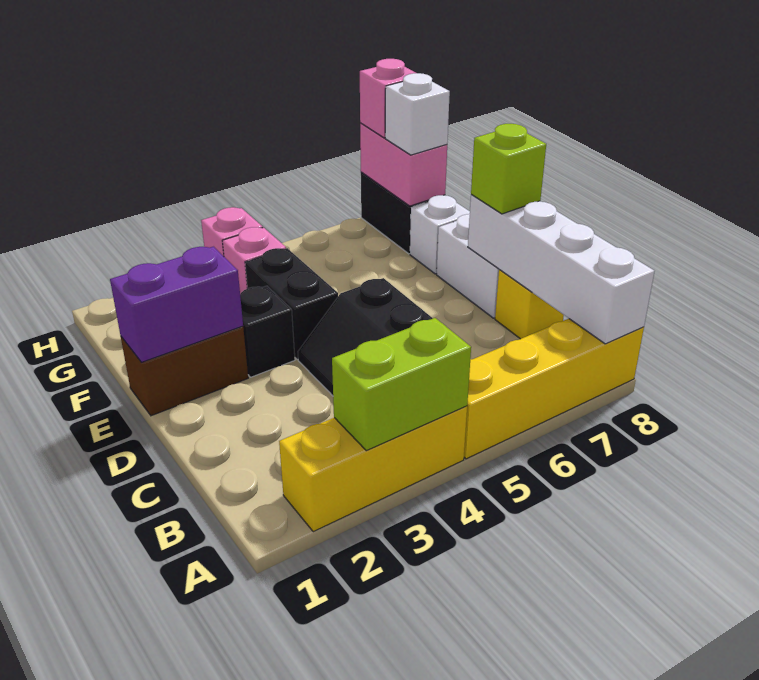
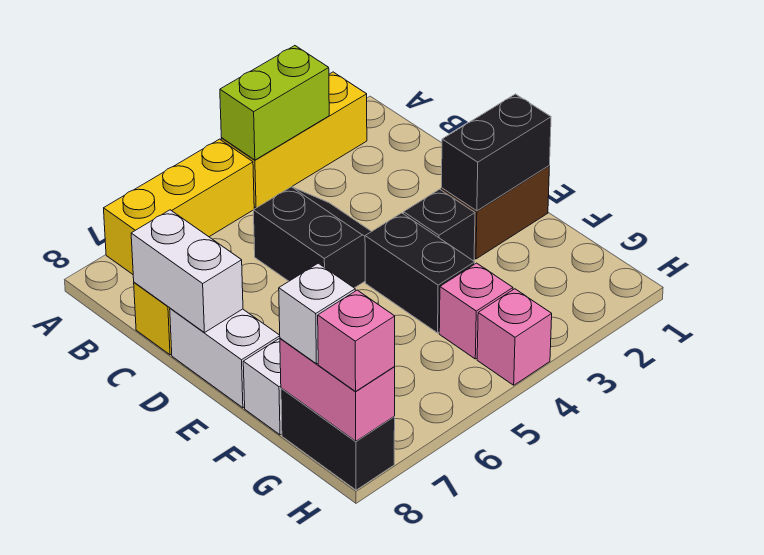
yellow brick A5:A8 level 1 -> yellow brick A5:A7 level 1
white brick A8:D8 level 2 -> white brick C8:D8 level 2
lime brick D8 level 3 -> none
purple brick E1:E2 level 2 -> black brick E1:E2 level 2

